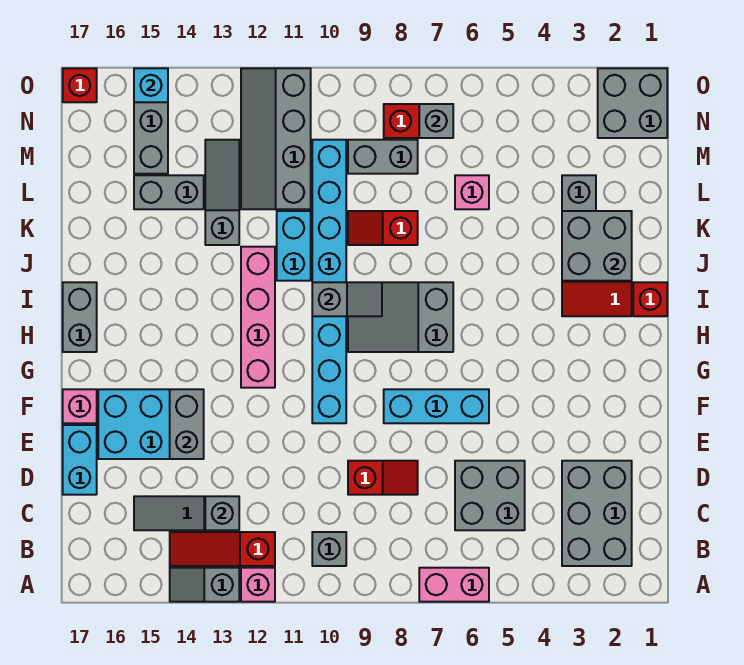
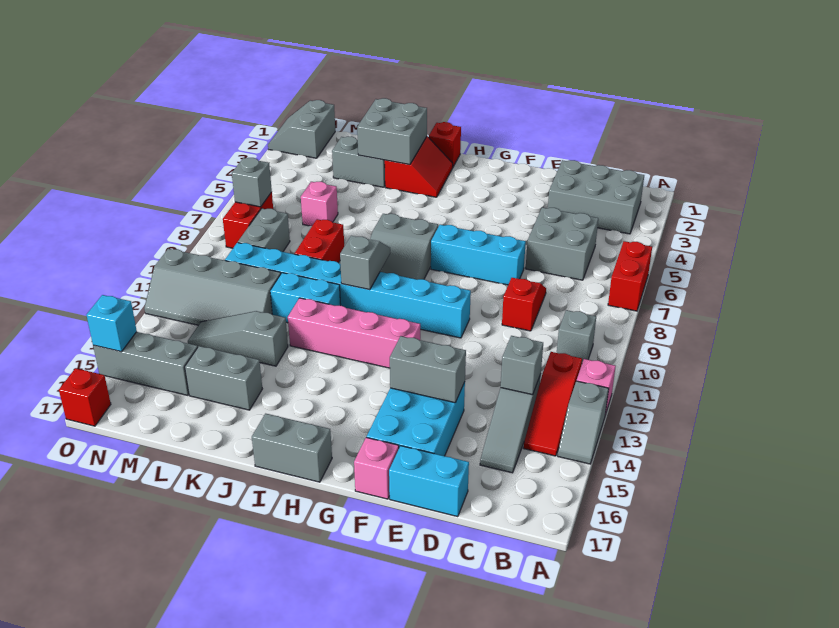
pink brick A6:A7 level 1 -> red brick A6:A7 level 1
cyan brick F6:F8 level 1 -> cyan brick E7:G7 level 1
red slope K8:K9 level 1 top 8 -> red brick K8:K9 level 1
grey brick L14:L15 level 1 -> grey brick K15:L15 level 1
grey brick N1:O2 level 1 -> grey slope N1:O2 level 1 top N

